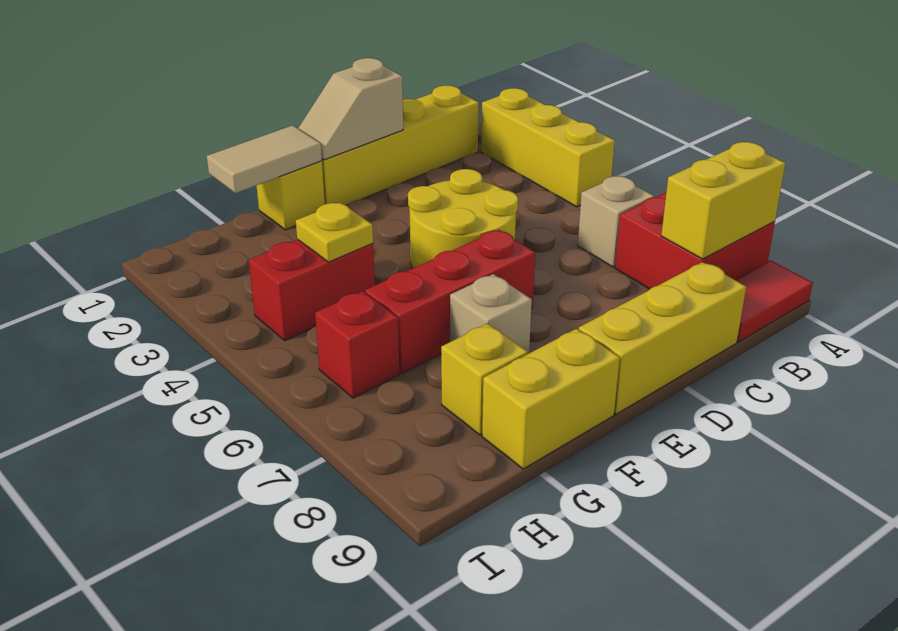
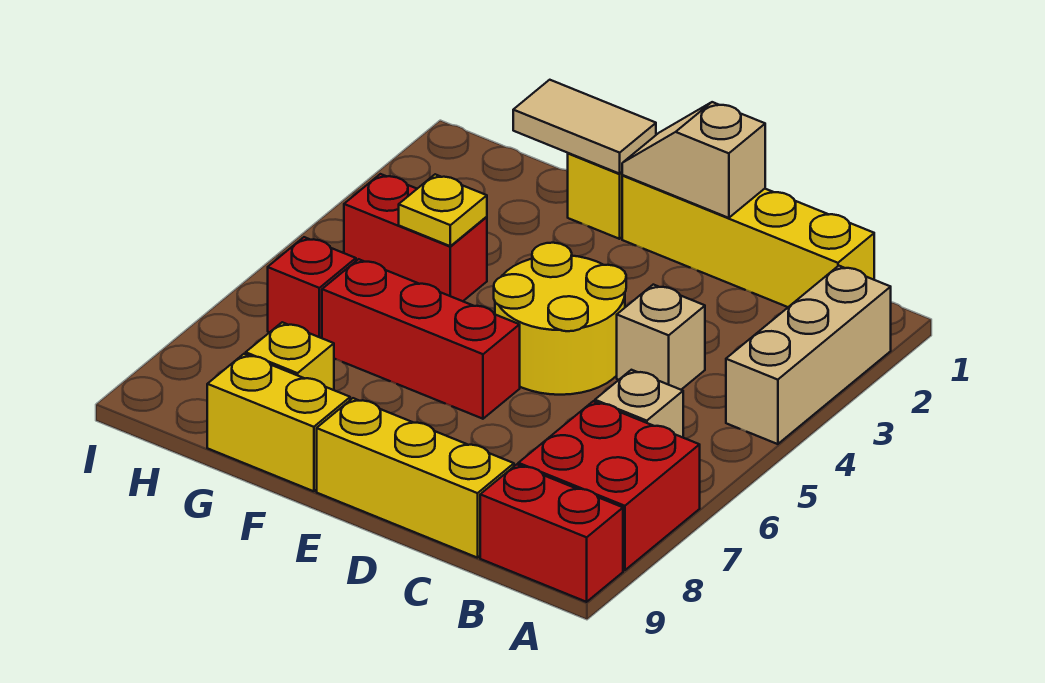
yellow brick A2:A4 level 1 -> tan brick A2:A4 level 1
yellow brick A8:B8 level 2 -> none
red tile A9:B9 level 1 -> red brick A9:B9 level 1
tan brick F7 level 1 -> tan brick C4 level 1

